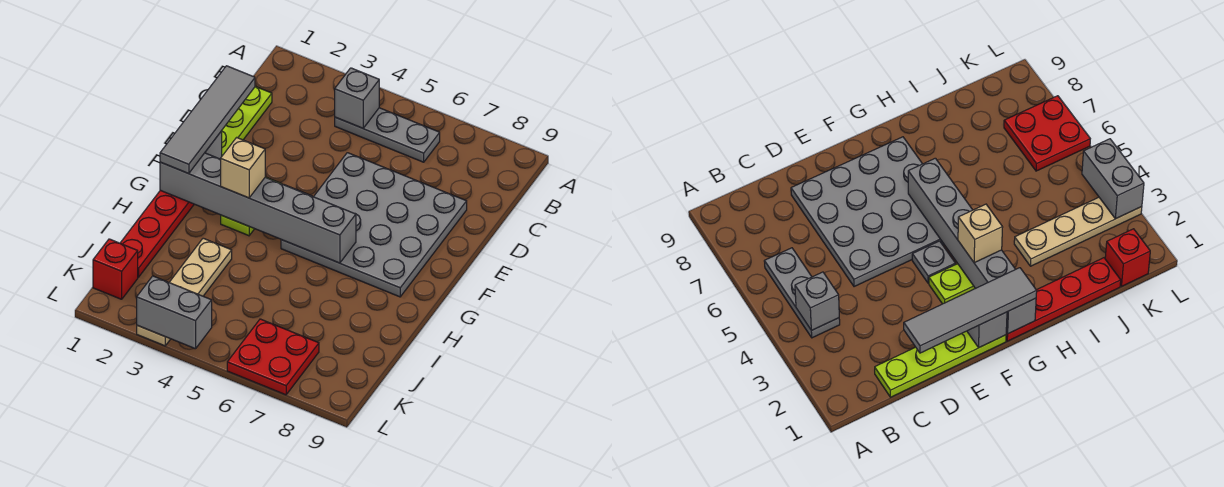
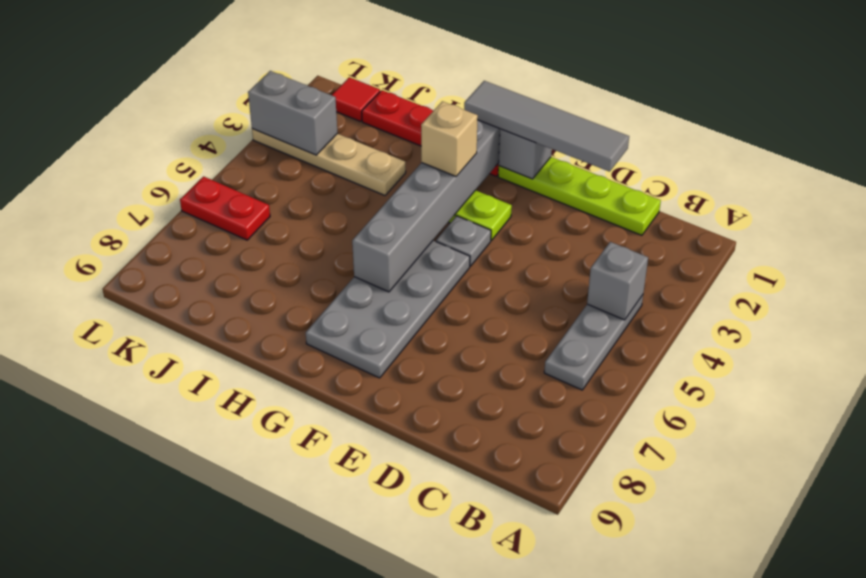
grey plate D5:G8 level 1 -> grey plate F5:G8 level 1
red brick K1 level 1 -> red tile K1 level 1
red plate K6:L7 level 1 -> red plate K6:L6 level 1
grey brick L3:L4 level 2 -> grey brick K3:L3 level 2

